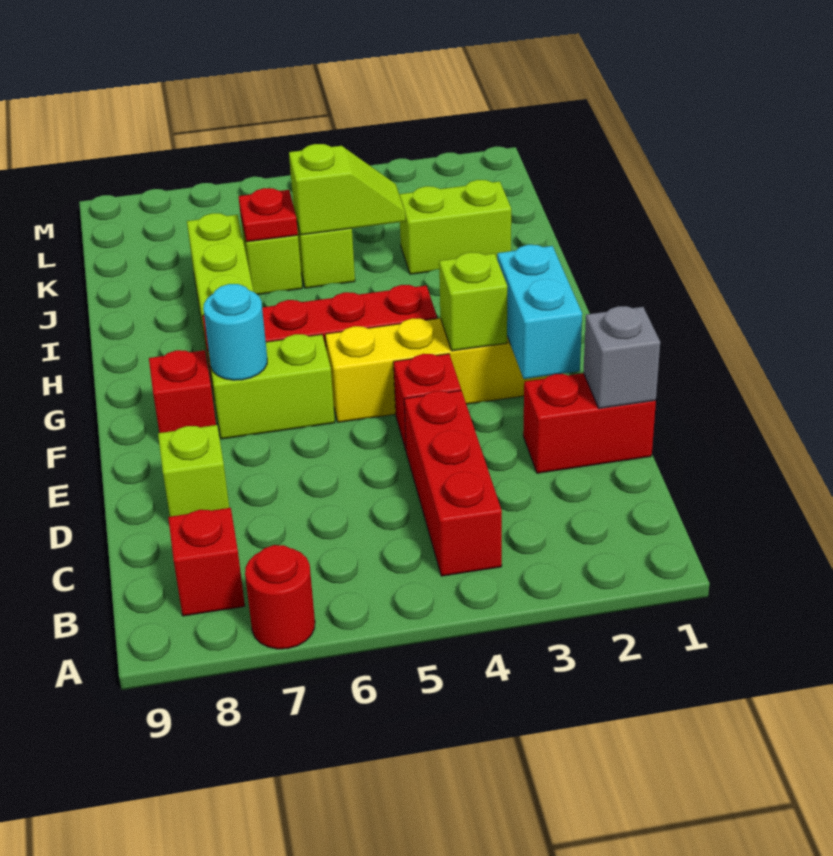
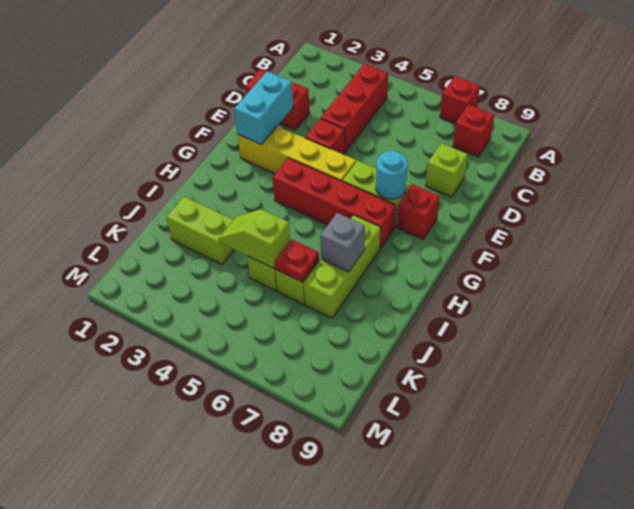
red round brick A7 level 1 -> red brick A7 level 1
grey brick D1 level 2 -> grey brick I7 level 2
lime brick F3 level 2 -> none

